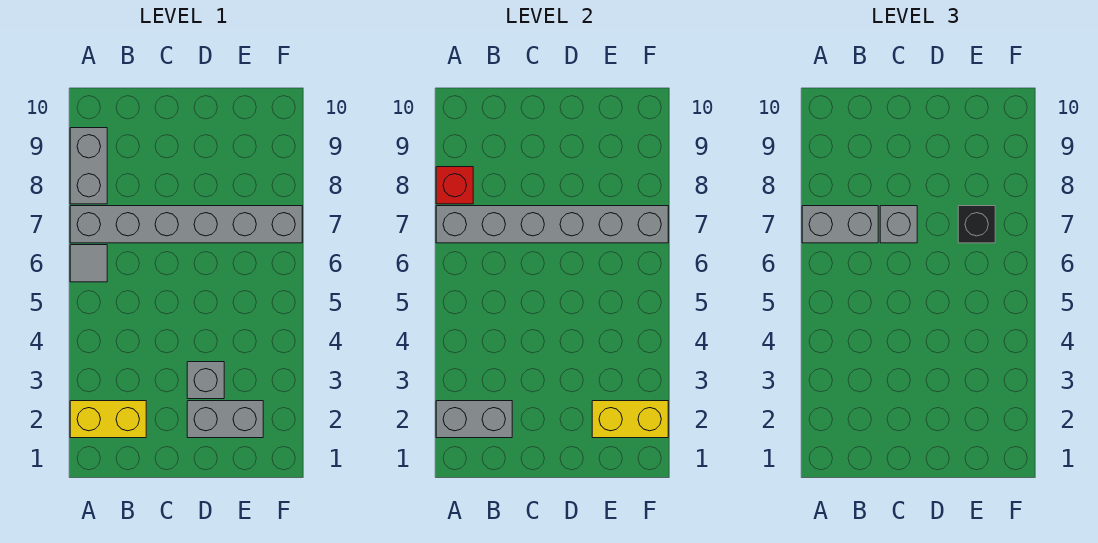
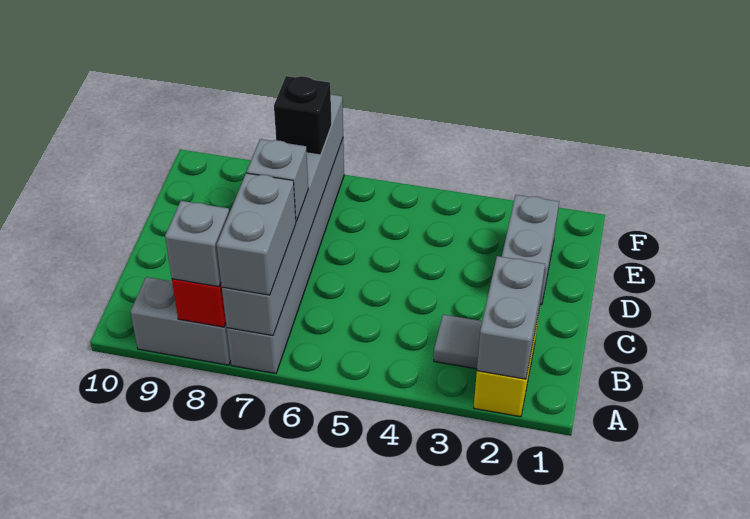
grey tile A6 level 1 -> grey tile B3 level 1
grey brick D3 level 1 -> grey brick A8 level 3
yellow brick E2:F2 level 2 -> none

